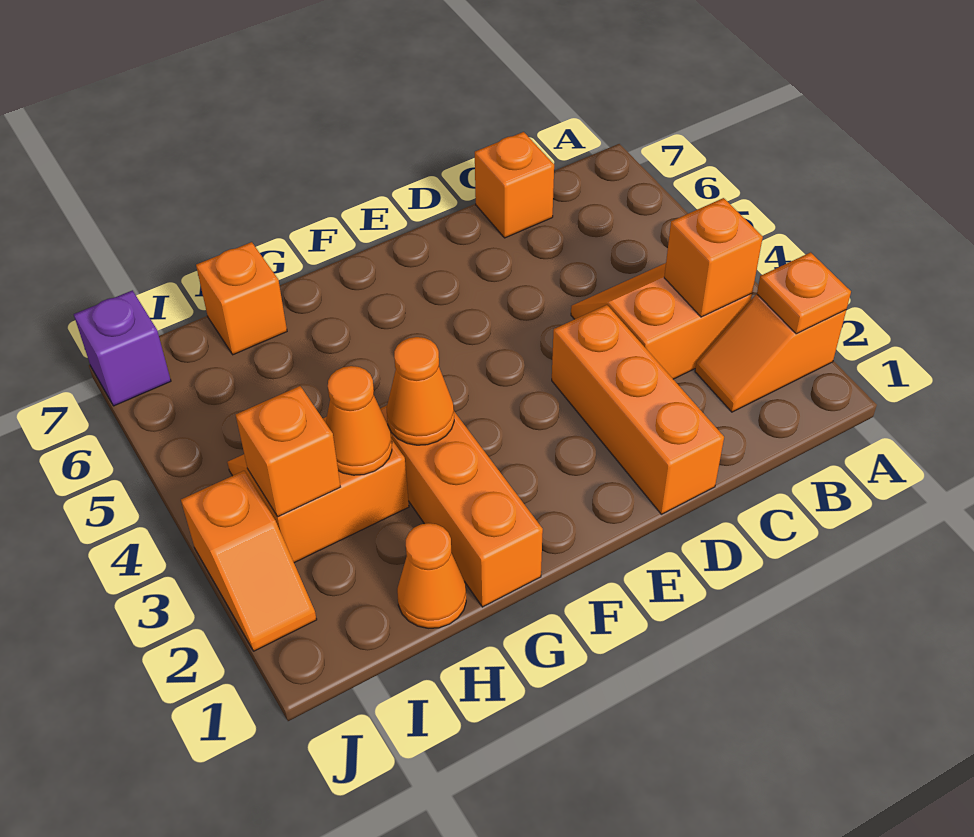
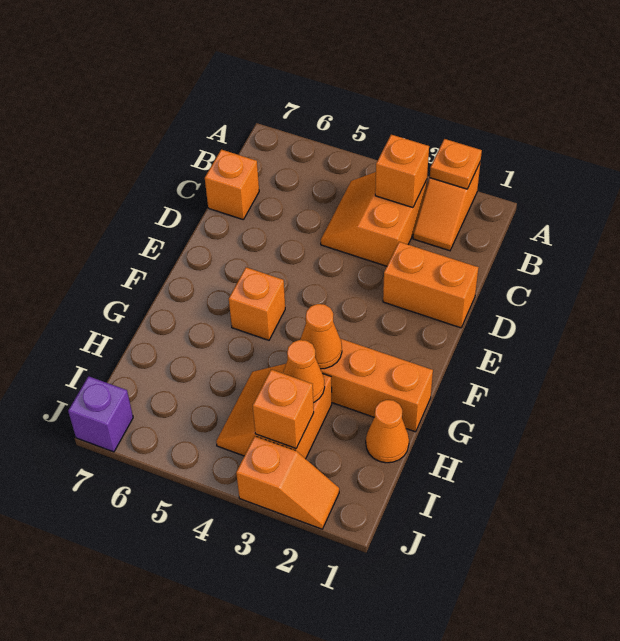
orange brick D1:D3 level 1 -> orange brick D1:D2 level 1
orange brick H7 level 1 -> orange brick F5 level 1

